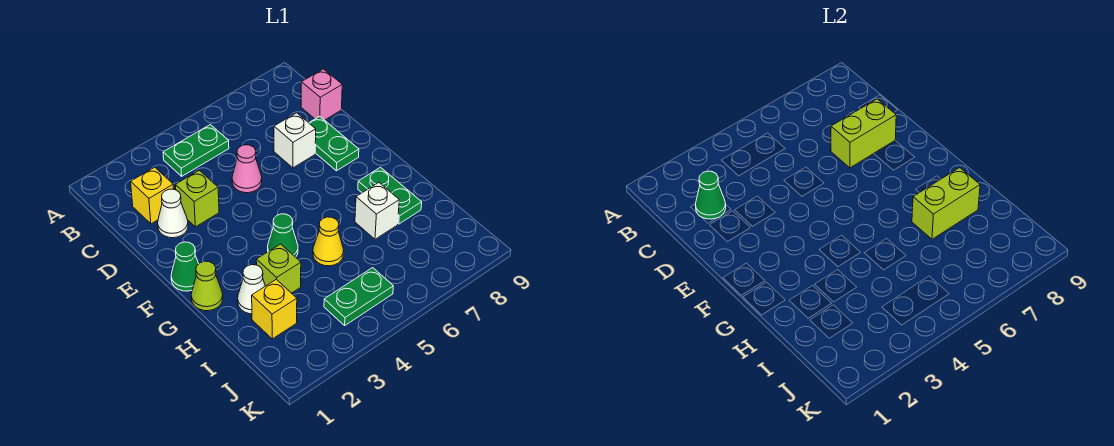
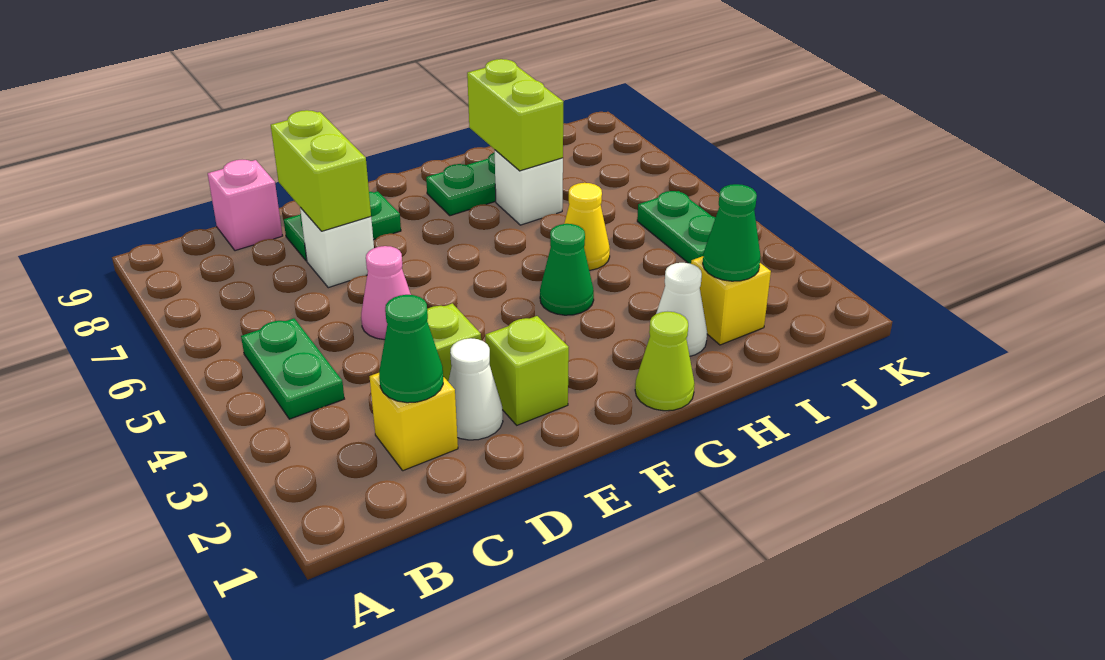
green cone F1 level 1 -> green cone I2 level 2
lime brick H3 level 1 -> lime brick E2 level 1

